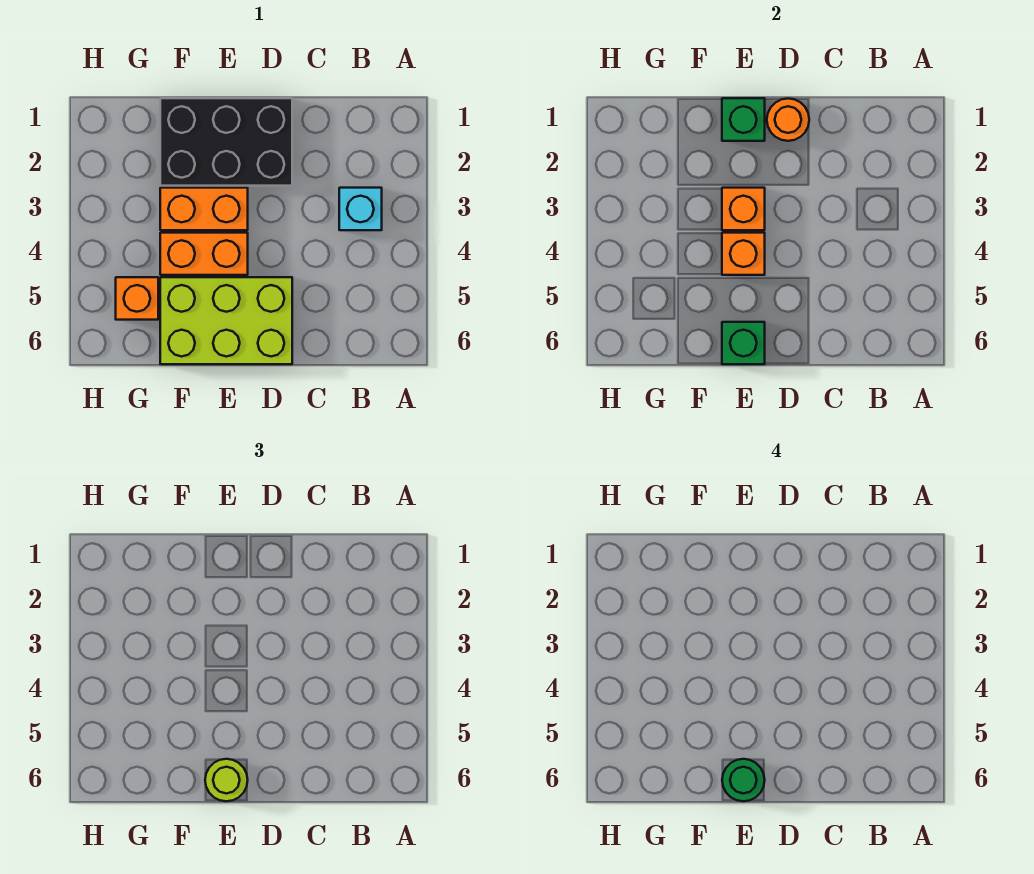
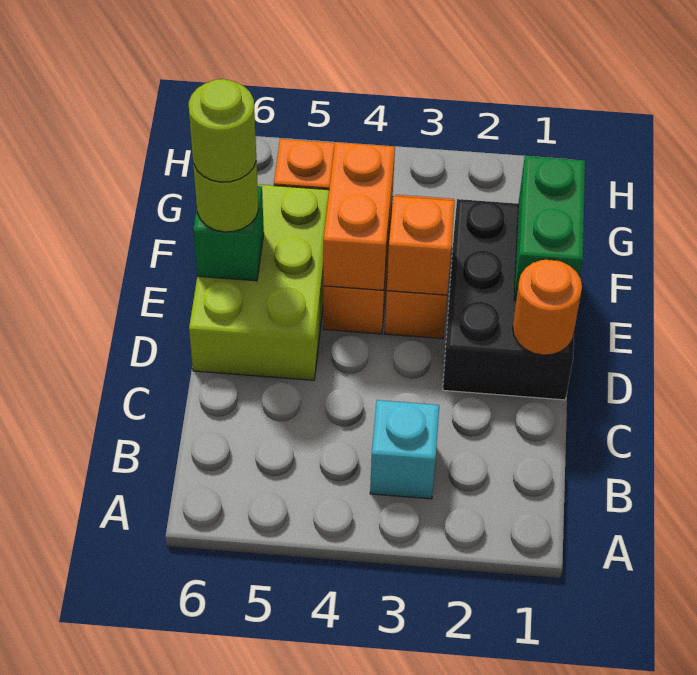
green brick E1 level 2 -> green brick E1:F1 level 2
orange brick E4 level 2 -> orange brick E4:F4 level 2
green round brick E6 level 4 -> lime round brick E6 level 4

